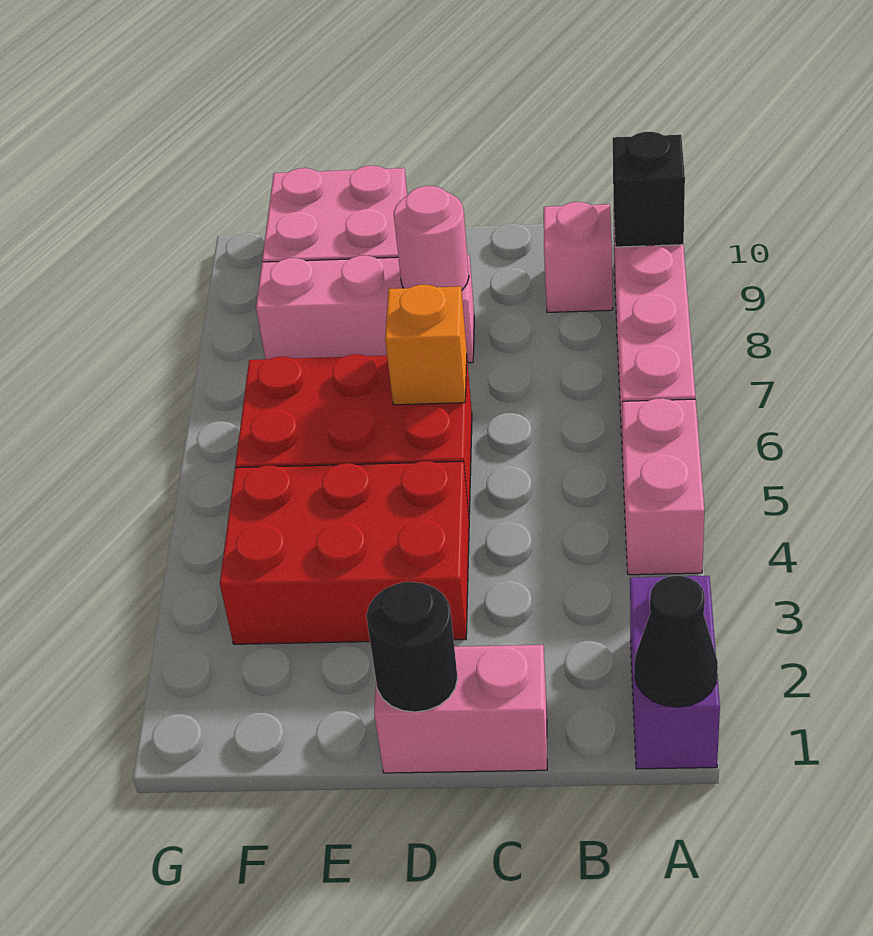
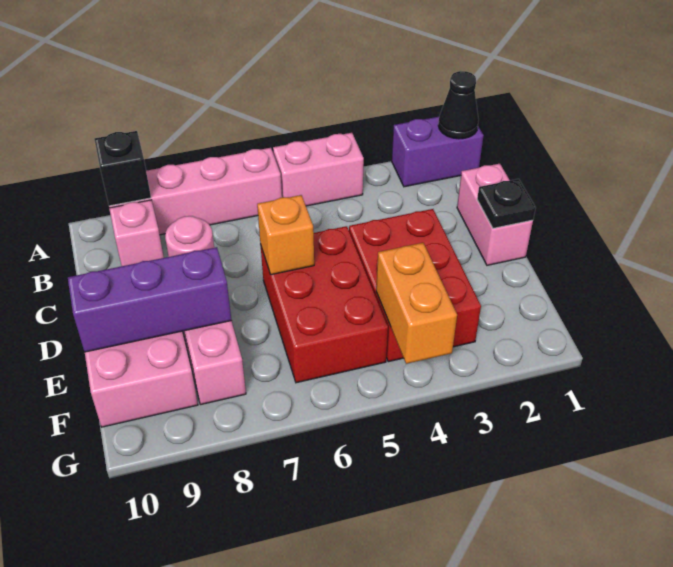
black round brick D1 level 2 -> black plate D1 level 2
none -> purple brick E8:E10 level 2
none -> orange brick F4:G4 level 2

